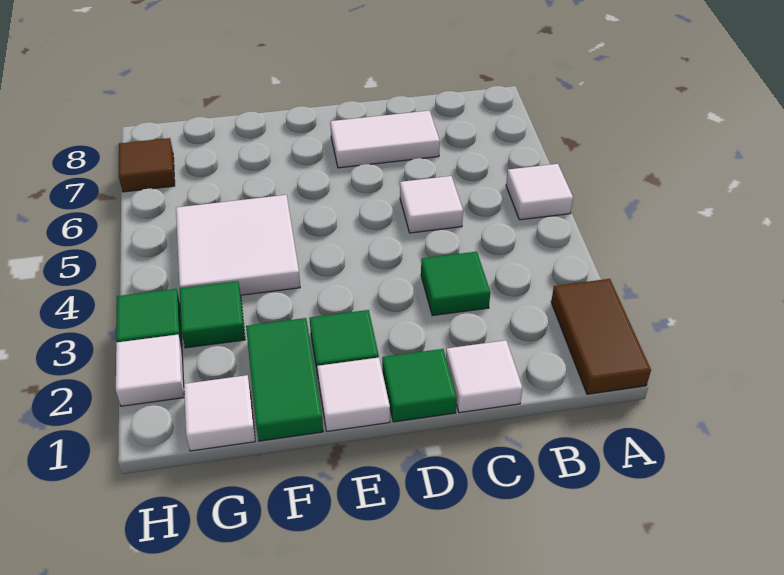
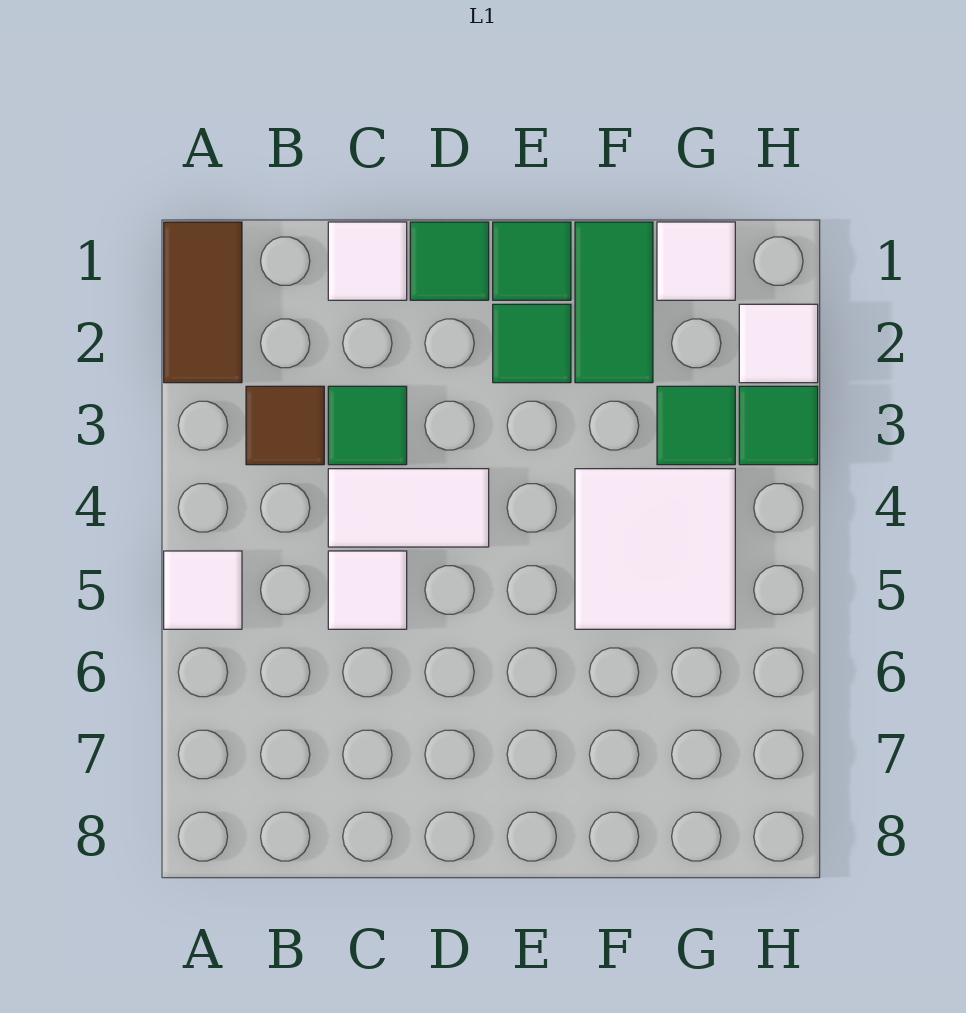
white tile C7:D7 level 1 -> white tile C4:D4 level 1
white tile E1 level 1 -> green tile E1 level 1
brown tile H7 level 1 -> brown tile B3 level 1

